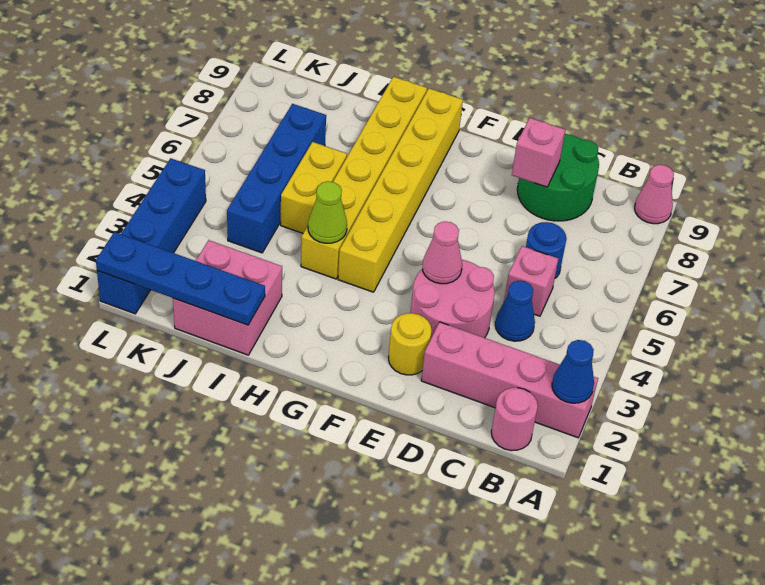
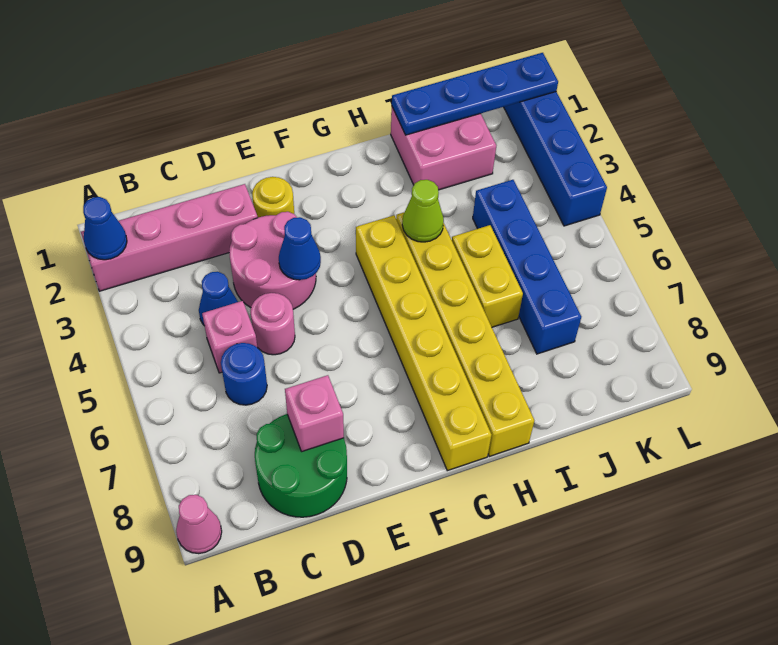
pink round brick B1 level 1 -> pink round brick D5 level 1
pink cone E4 level 2 -> blue cone E4 level 2

